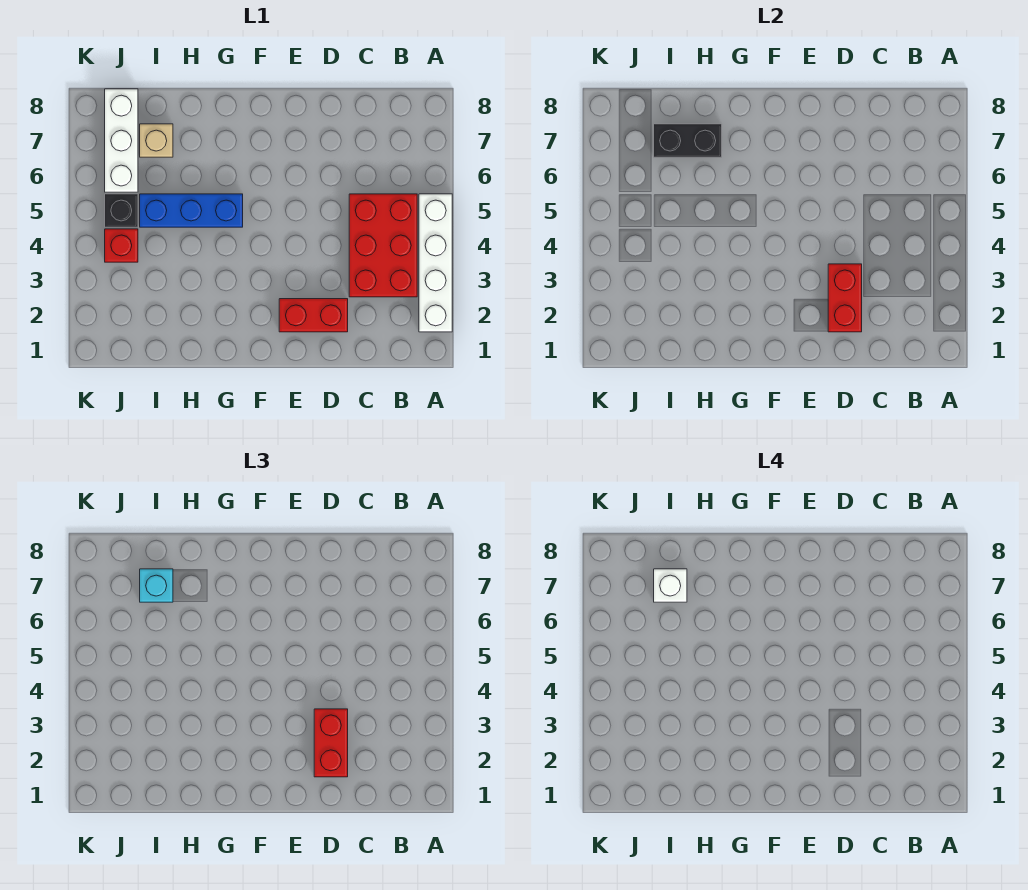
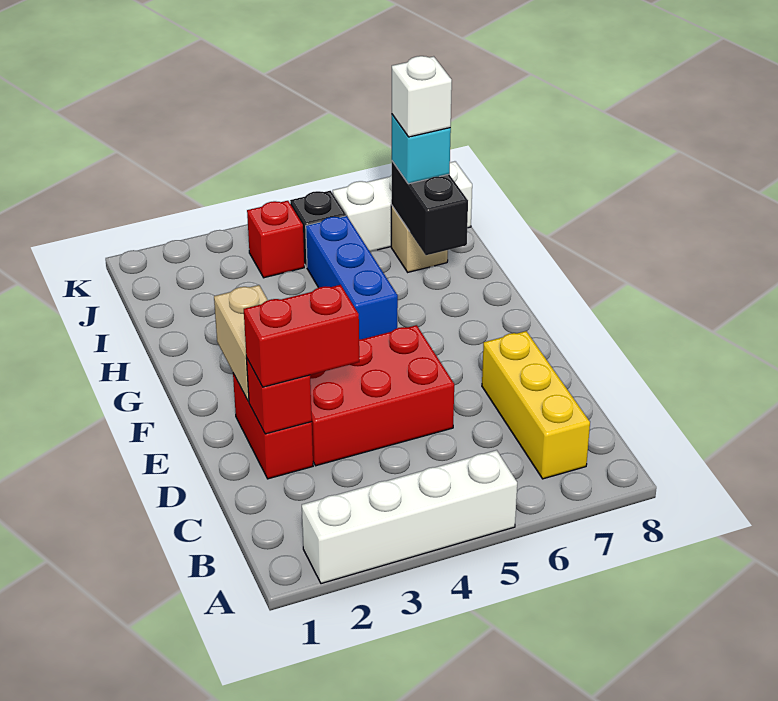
red brick B3:C5 level 1 -> red brick D3:E5 level 1
none -> yellow brick B7:D7 level 1
red brick D2:D3 level 2 -> red brick D2 level 2
none -> tan brick E2:F2 level 2

